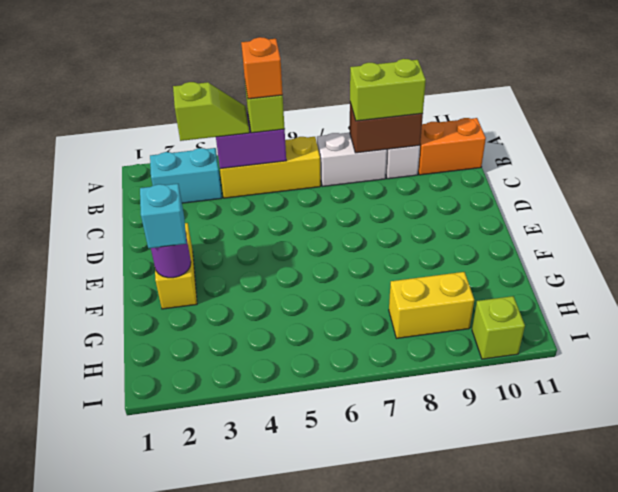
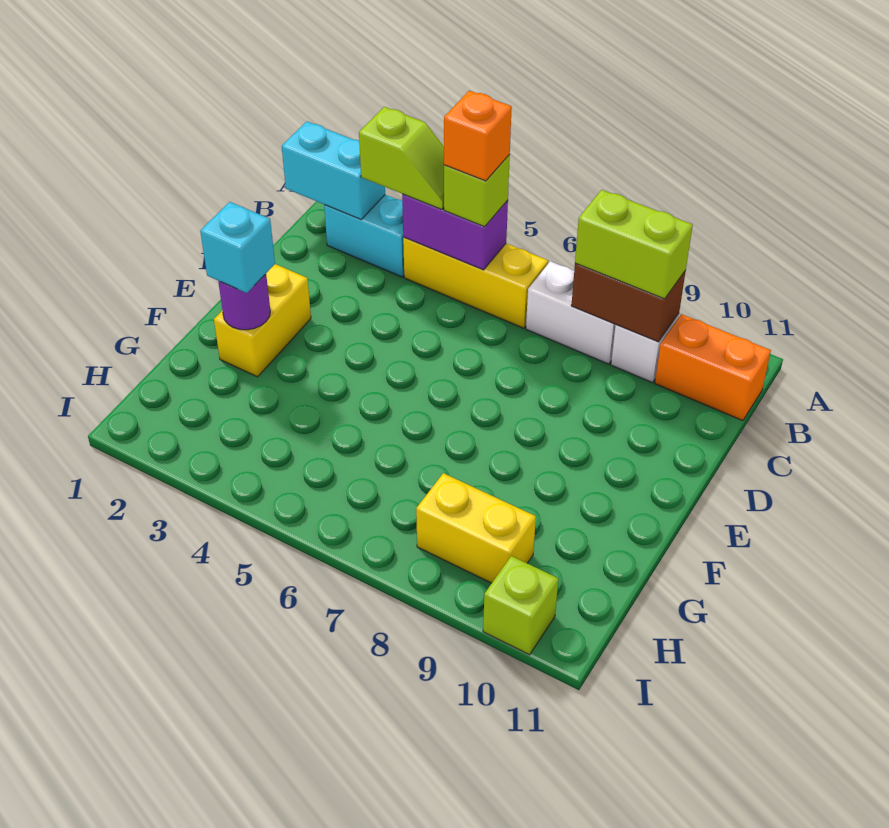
none -> cyan brick B1:B2 level 2

